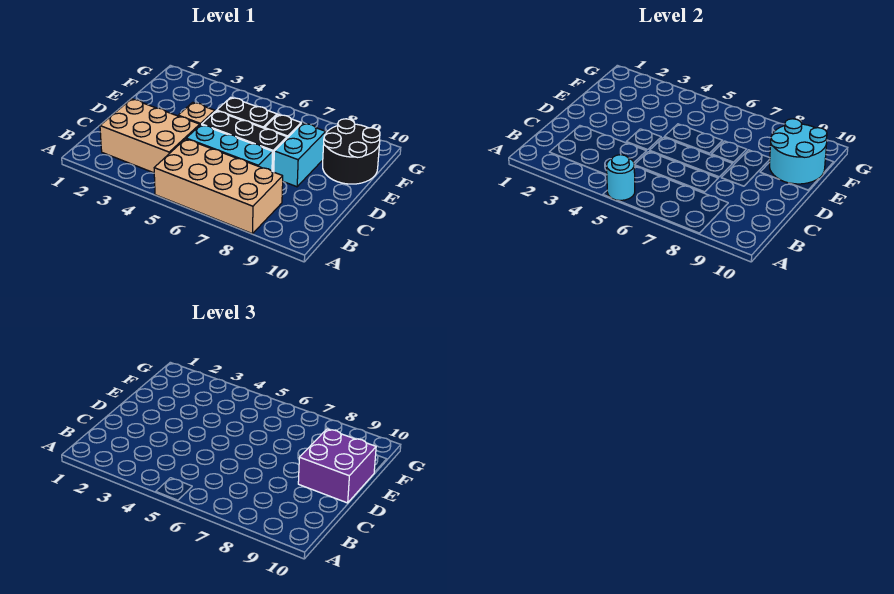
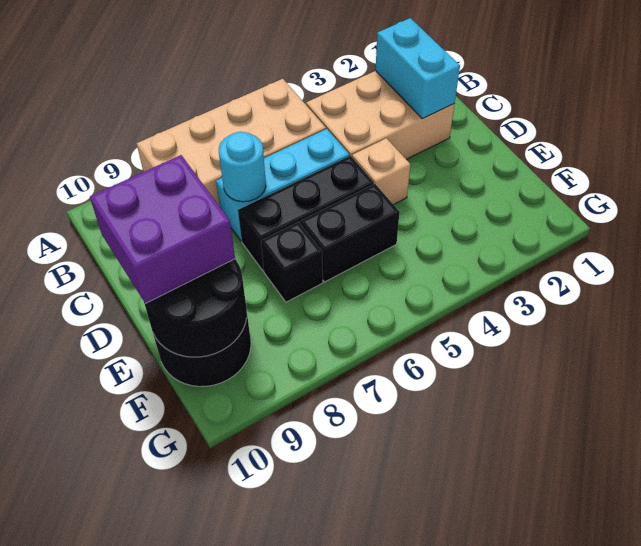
cyan round brick A5 level 2 -> cyan round brick C7 level 2
cyan brick D8:E8 level 1 -> cyan brick B2:C2 level 2
cyan round brick E9:F10 level 2 -> black round brick E9:F10 level 2

